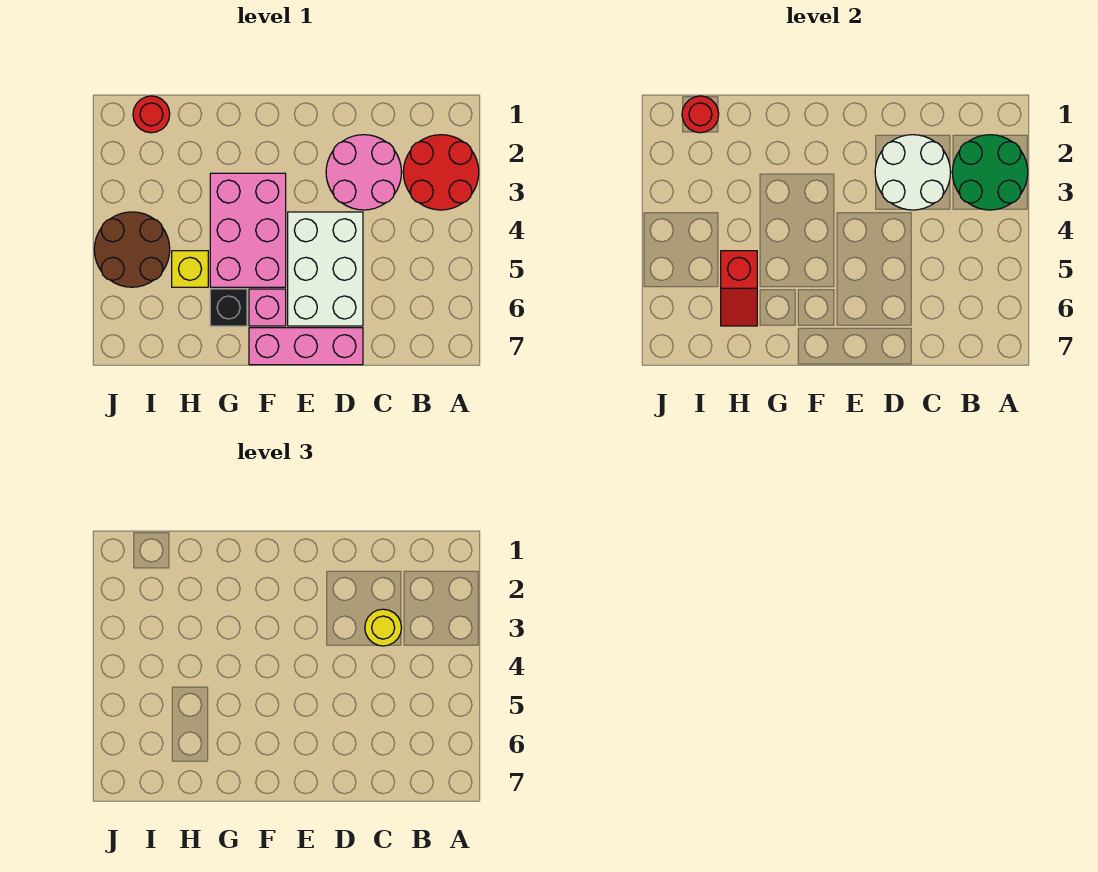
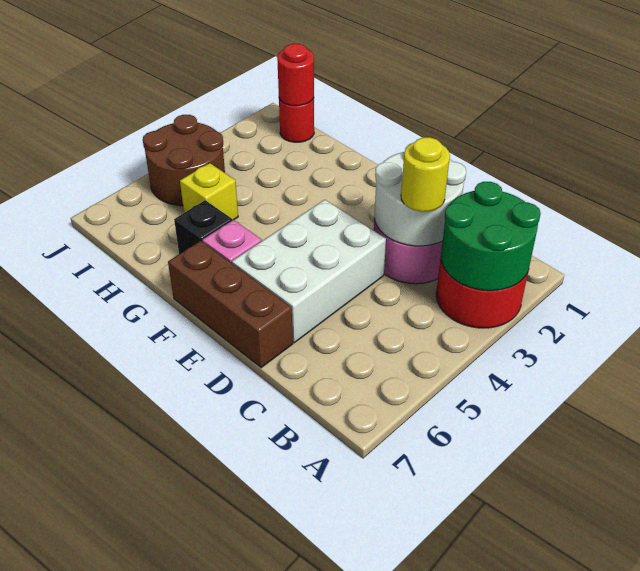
pink brick D7:F7 level 1 -> brown brick D7:F7 level 1
pink brick F3:G5 level 1 -> none
red slope H5:H6 level 2 top 5 -> none

